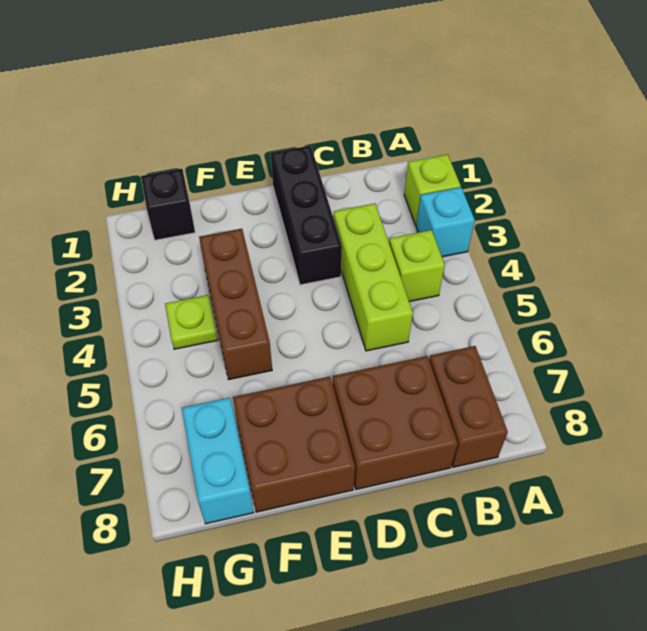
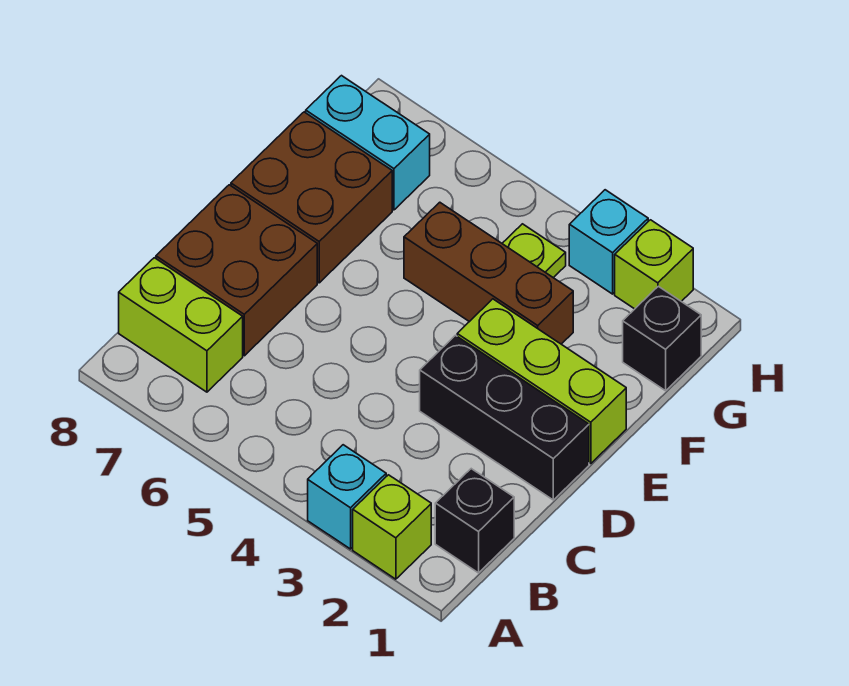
none -> black brick B1 level 1
lime brick B4 level 1 -> lime brick H2 level 1
brown brick B7:B8 level 1 -> lime brick B7:B8 level 1
lime brick C3:C5 level 1 -> lime brick E1:E3 level 1
none -> cyan brick H3 level 1

